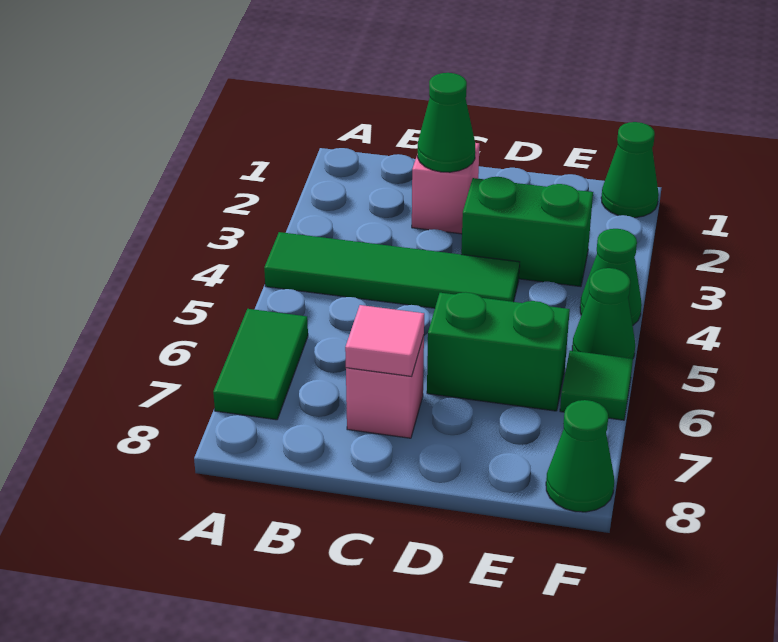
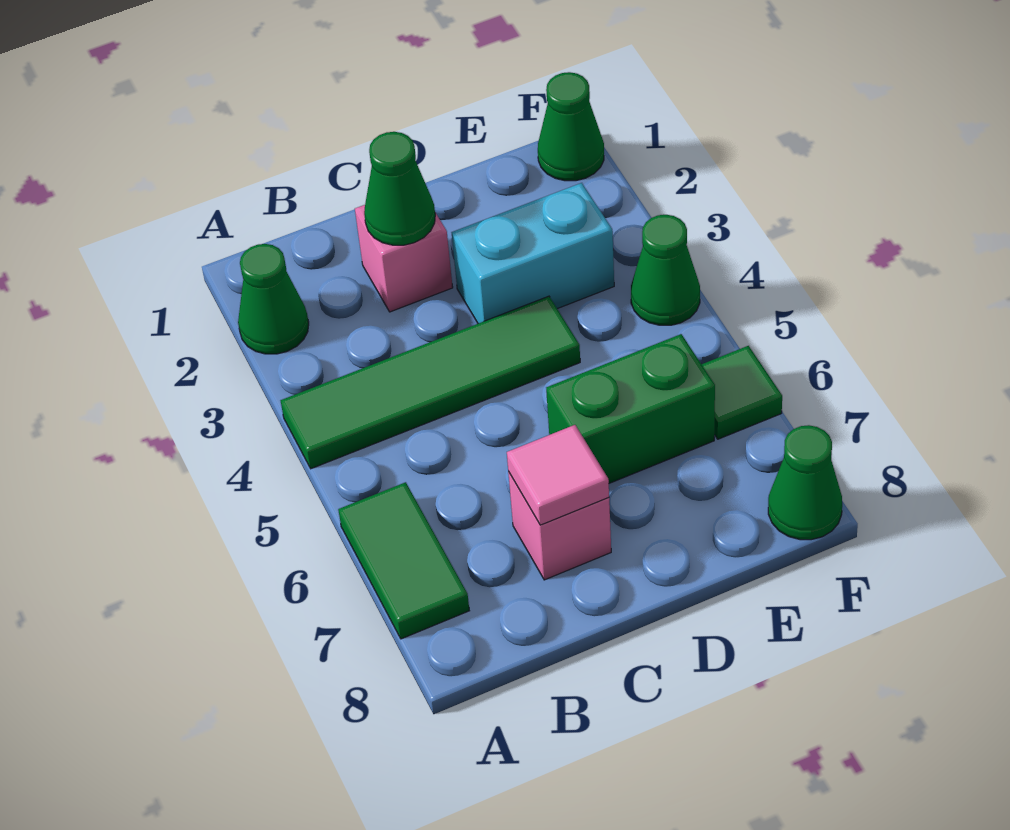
green brick D3:E3 level 1 -> cyan brick D3:E3 level 1
green cone F5 level 1 -> green cone A2 level 1

